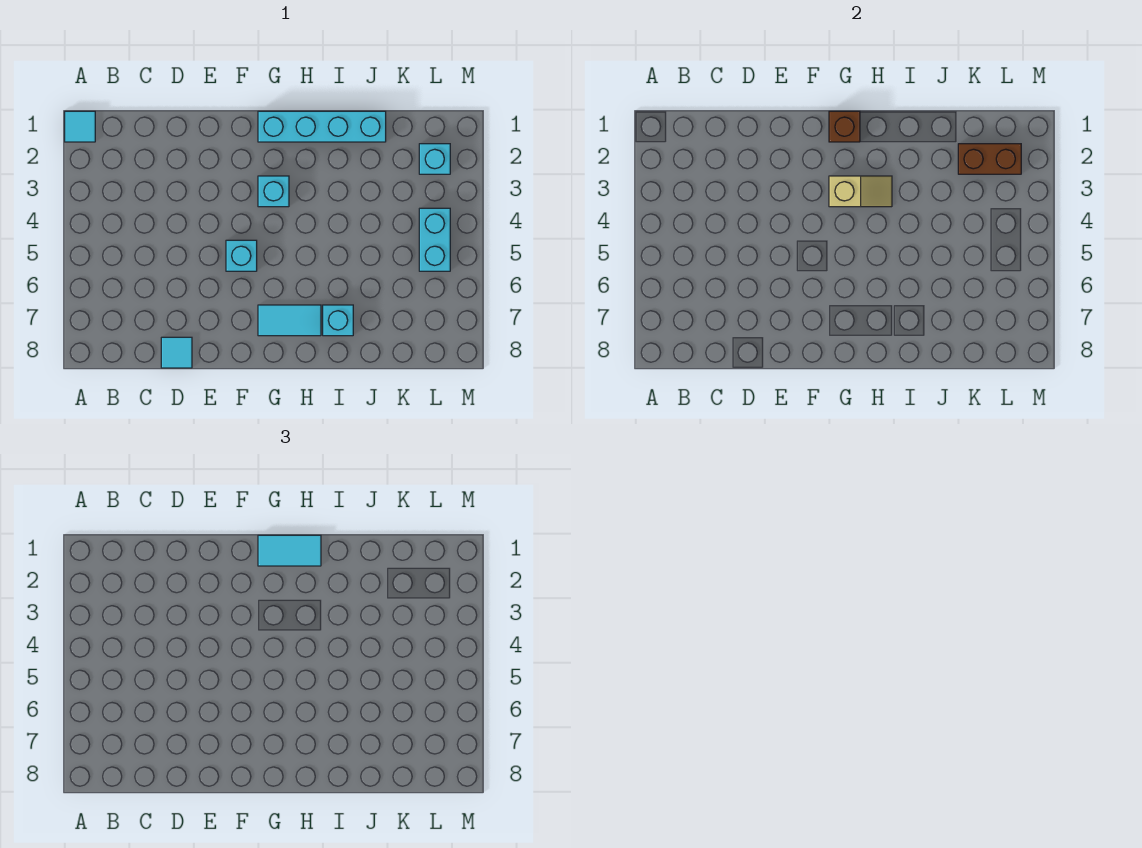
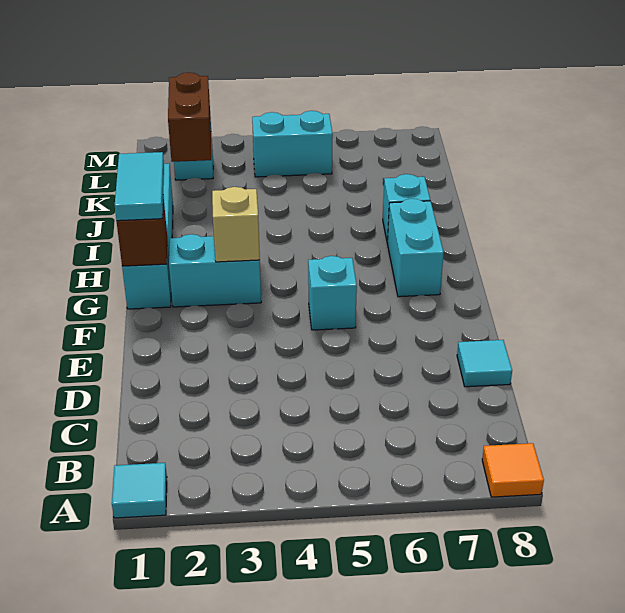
none -> orange tile A8 level 1
cyan brick G3 level 1 -> cyan brick G2:G3 level 1
cyan tile G7:H7 level 1 -> cyan brick G7:H7 level 1

